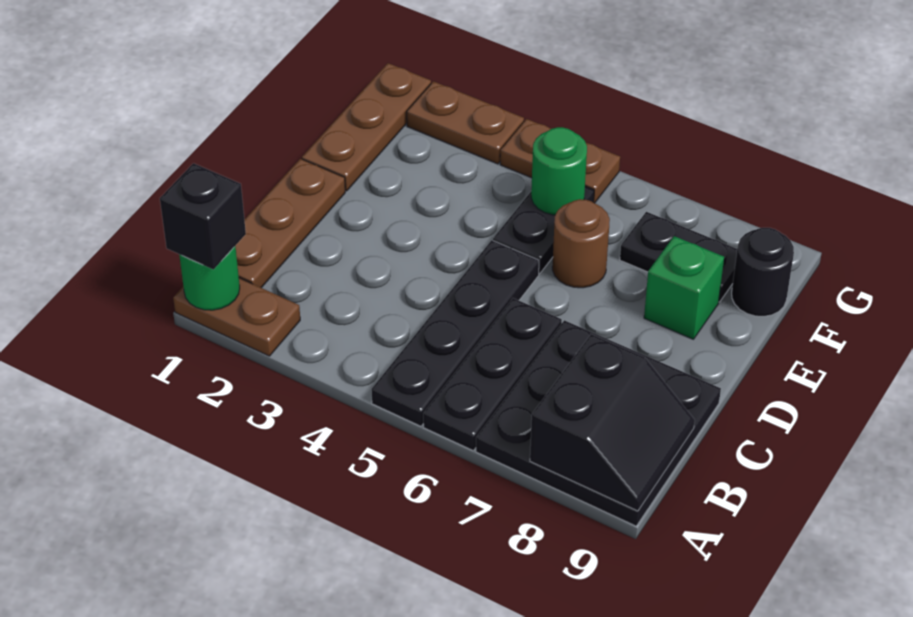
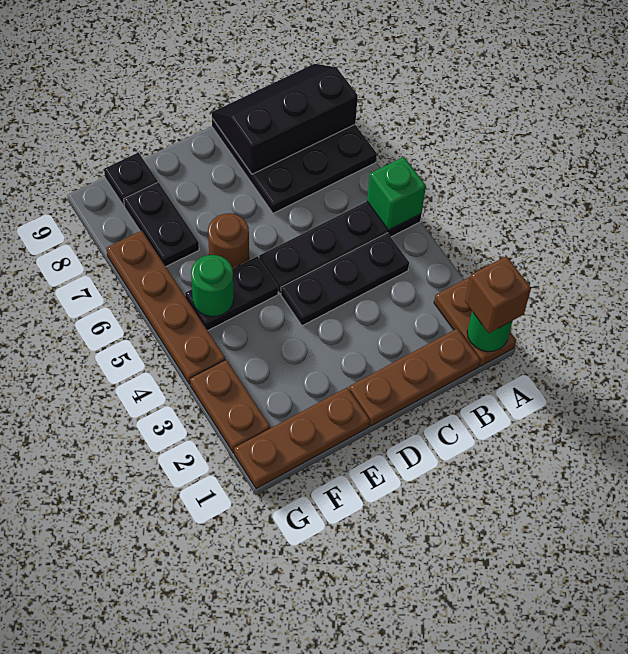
black brick A1 level 3 -> brown brick A1 level 3
black plate A6:C6 level 1 -> black plate B4:D4 level 1
black slope A8:B9 level 2 top 8 -> black slope A8:C9 level 2 top 8
green brick E8 level 1 -> green brick A5 level 2
black round brick F9 level 1 -> black plate F9 level 1
brown plate G4:G5 level 1 -> brown plate G4:G7 level 1

